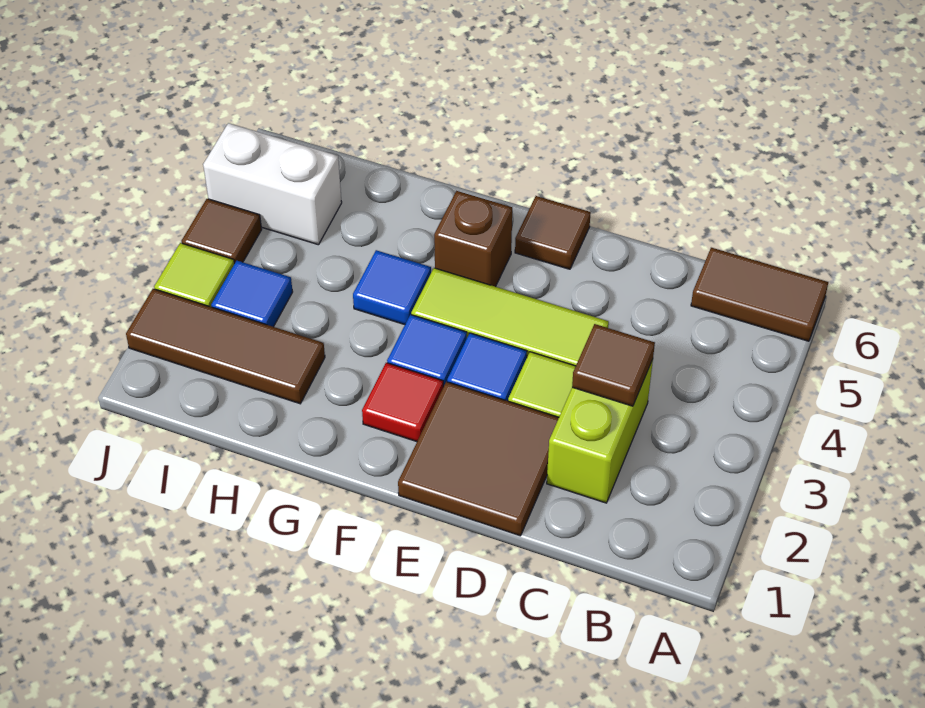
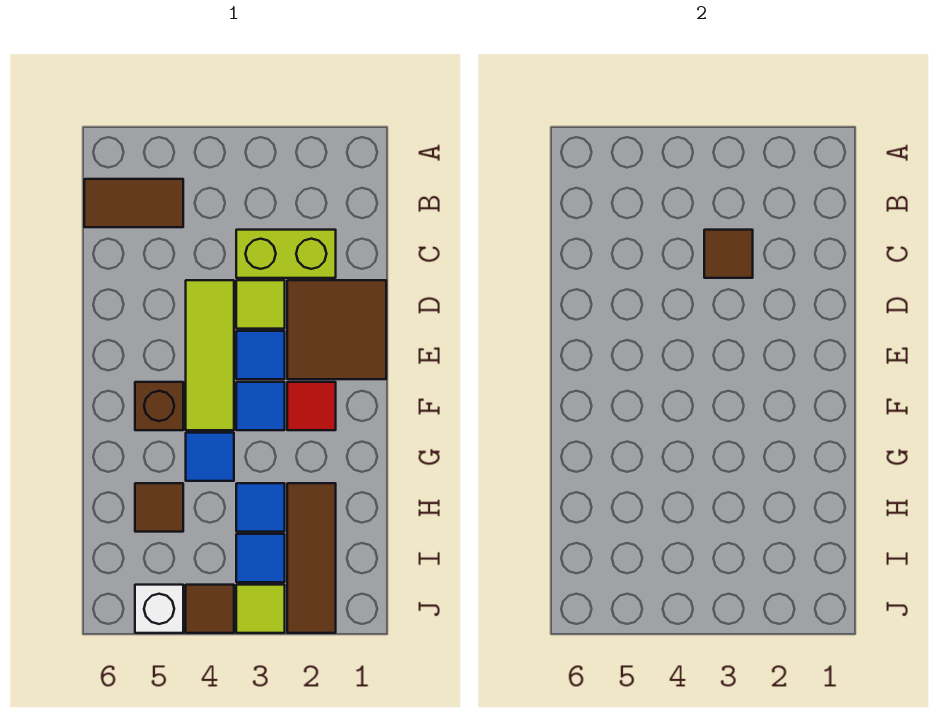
brown tile A6:B6 level 1 -> brown tile B5:B6 level 1
brown tile E6 level 1 -> brown tile H5 level 1
none -> blue tile H3 level 1
white brick I5:J5 level 1 -> white brick J5 level 1

